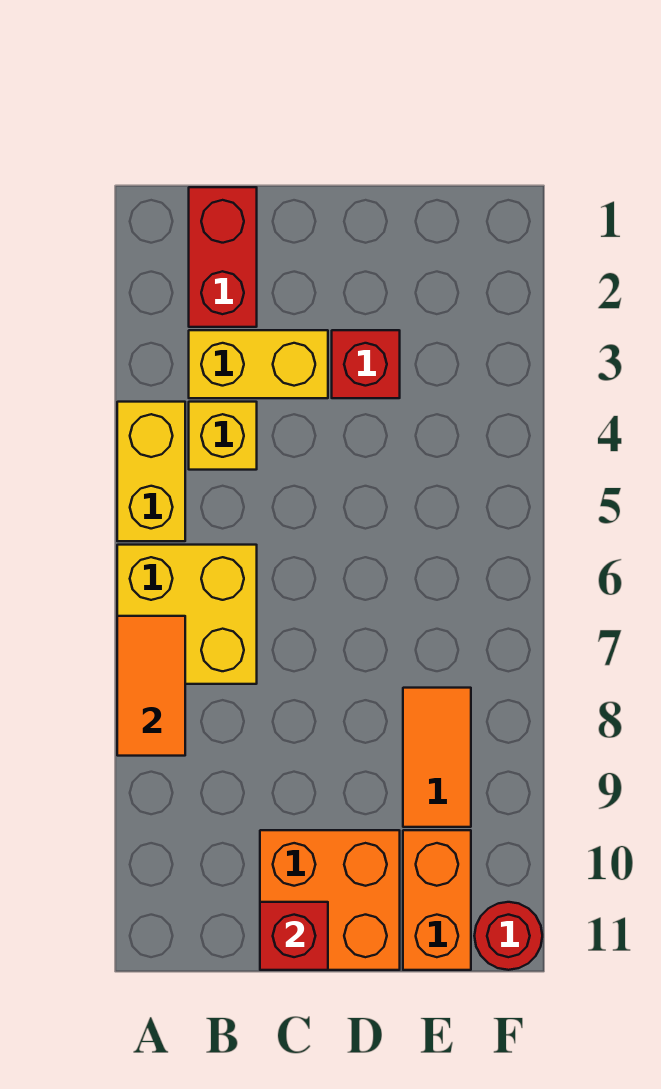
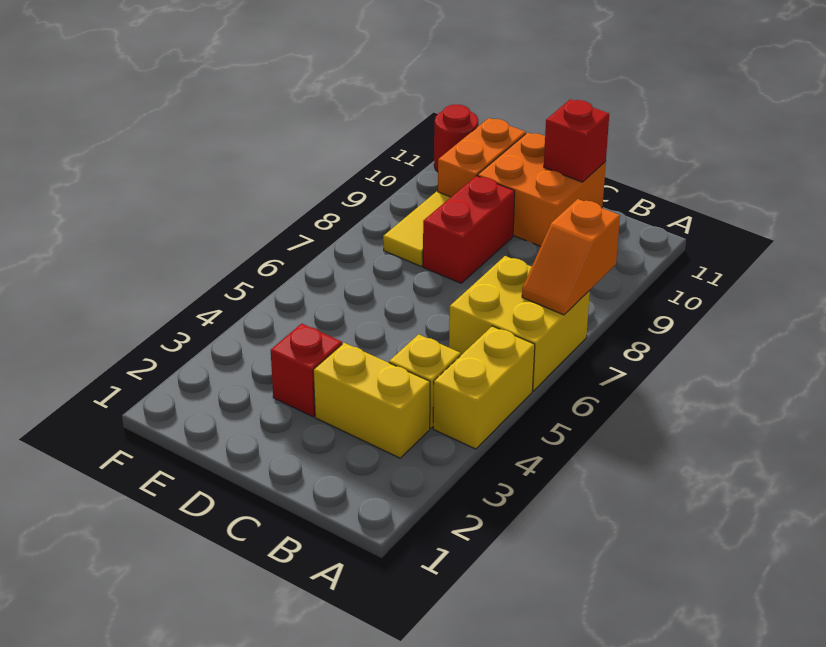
orange tile A7:A8 level 2 -> orange slope A7:A8 level 2 top 8
red brick B1:B2 level 1 -> red brick D8:D9 level 1
orange tile E8:E9 level 1 -> yellow tile E8:E9 level 1

